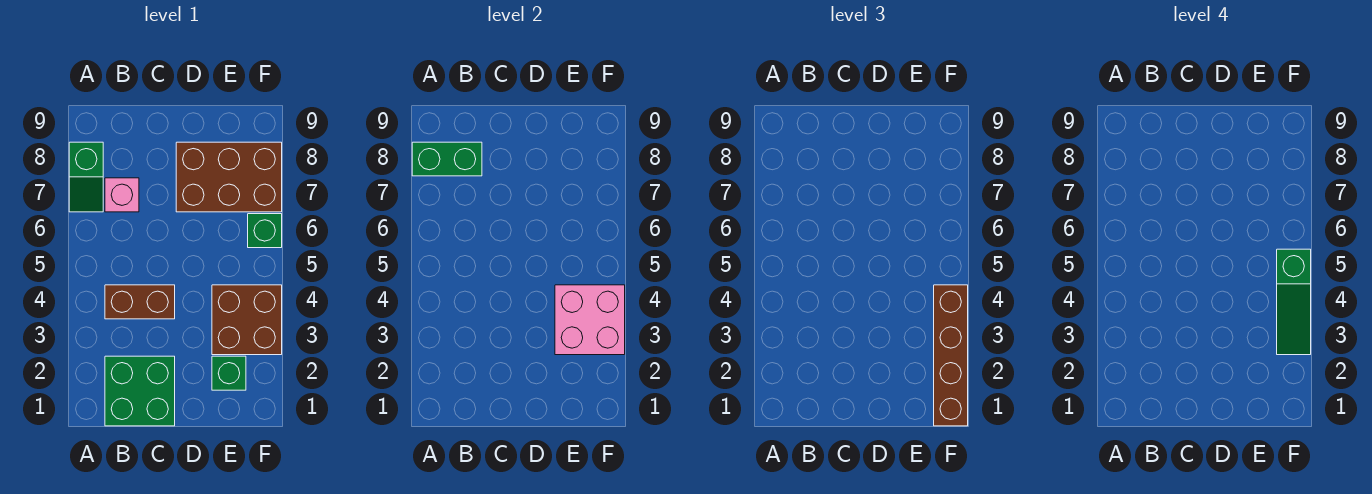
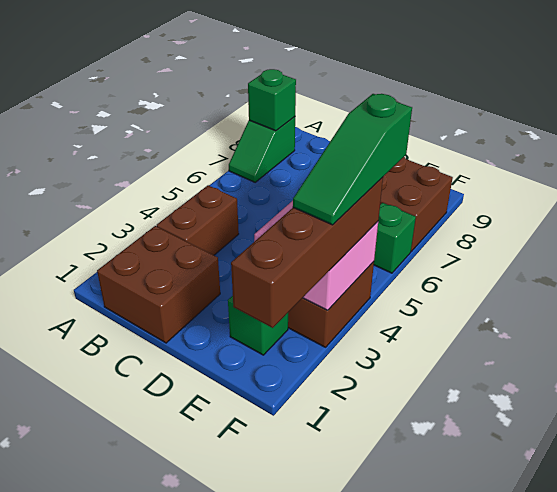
green brick A8:B8 level 2 -> green brick A8 level 2
green brick B1:C2 level 1 -> brown brick B1:C2 level 1
brown brick B4:C4 level 1 -> brown brick B3:B4 level 1
pink brick B7 level 1 -> none

